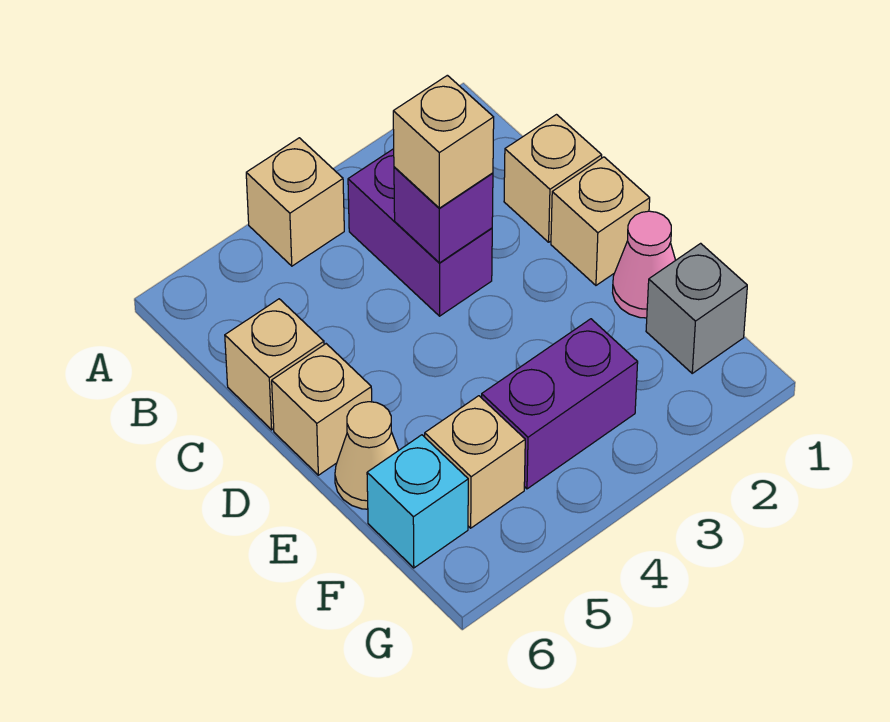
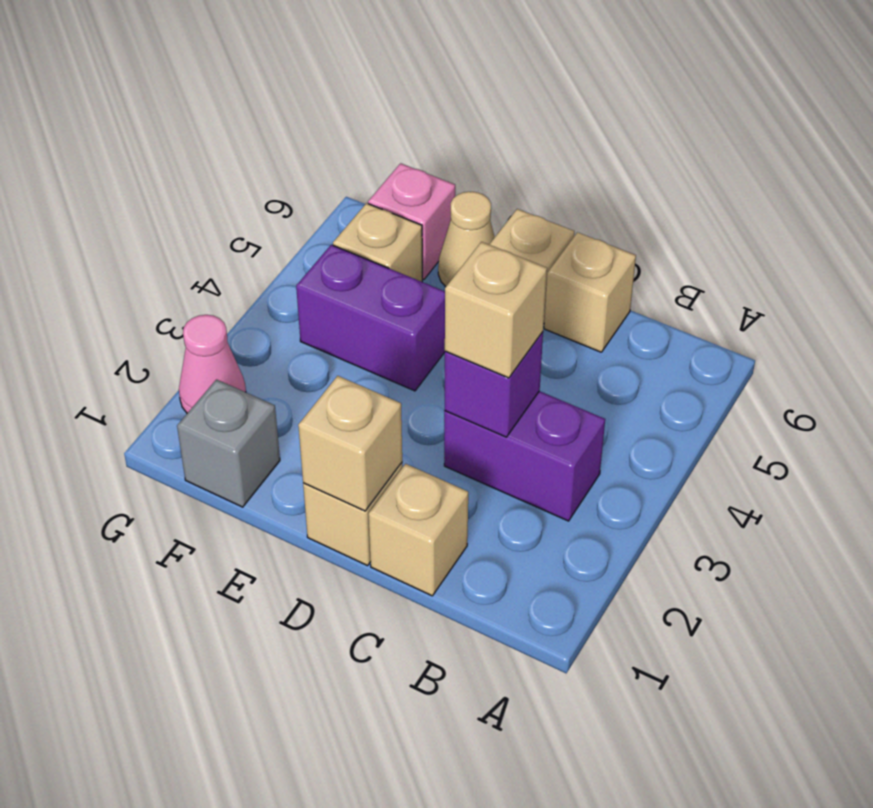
tan brick A4 level 1 -> tan brick D1 level 2
pink cone E1 level 1 -> pink cone G2 level 1
purple brick F3:F4 level 1 -> purple brick E4:F4 level 1
cyan brick F6 level 1 -> pink brick F6 level 1

